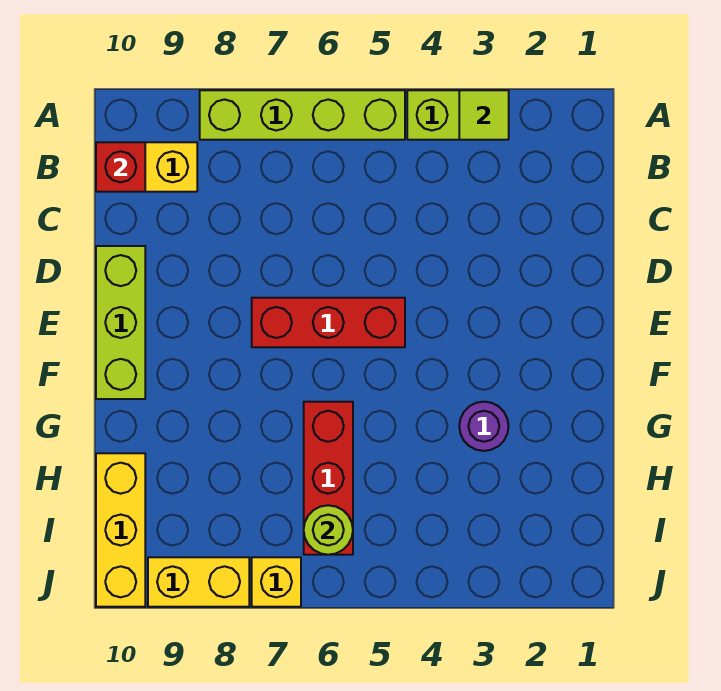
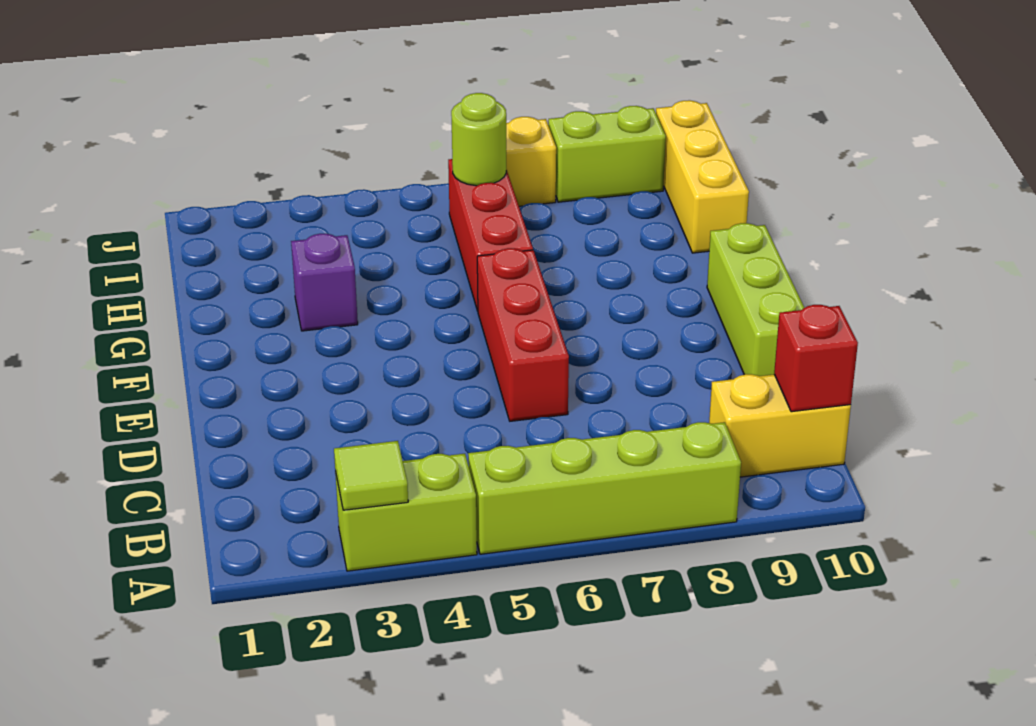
red brick E5:E7 level 1 -> red brick D6:F6 level 1
purple round brick G3 level 1 -> purple brick G3 level 1
yellow brick J8:J9 level 1 -> lime brick J8:J9 level 1

